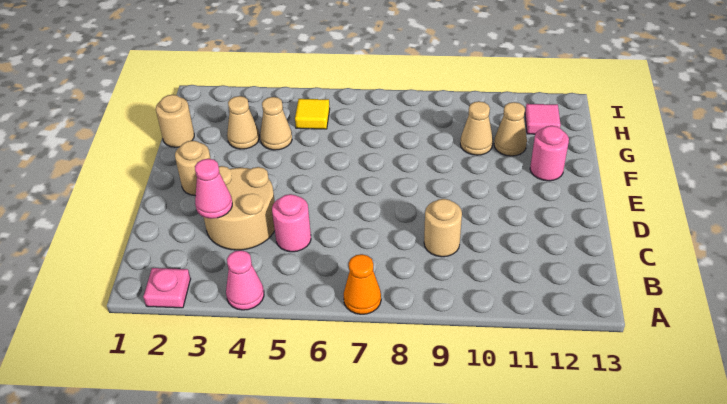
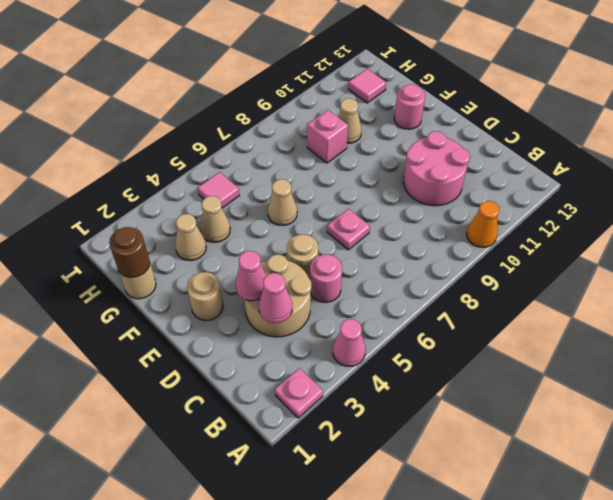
orange cone A7 level 1 -> orange cone A10 level 1
tan round brick C9 level 1 -> tan round brick D5 level 1
none -> pink round brick C10:D11 level 1
none -> pink cone D3 level 2
none -> pink plate D7 level 1
none -> brown round brick G1 level 2
none -> pink brick G9 level 1
tan cone G11 level 1 -> tan cone F6 level 1
yellow tile H5 level 1 -> pink tile H5 level 1

